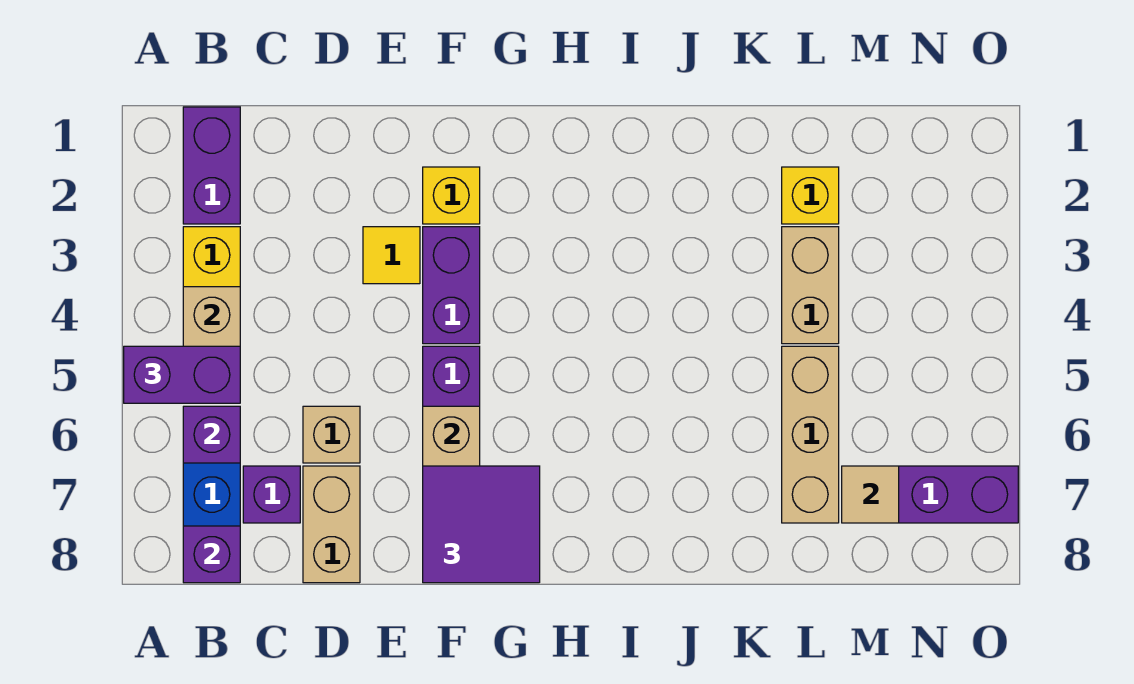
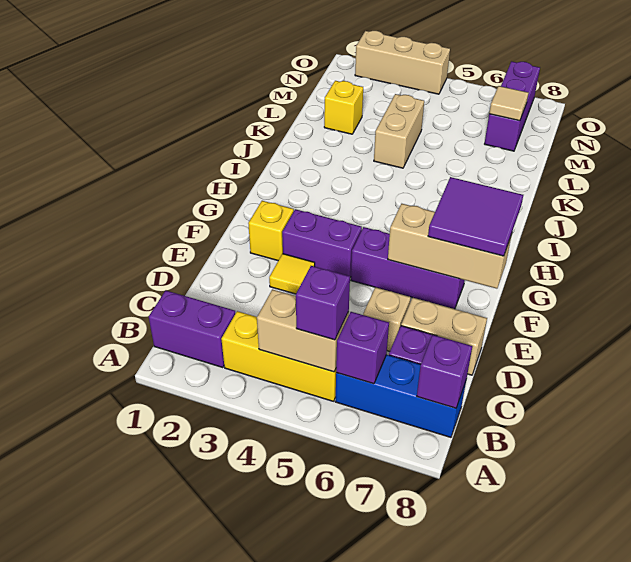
purple brick A5:B5 level 3 -> purple brick B5 level 3
tan brick L3:L4 level 1 -> tan brick K4:L4 level 1
tan brick L5:L7 level 1 -> tan brick O2:O4 level 1

